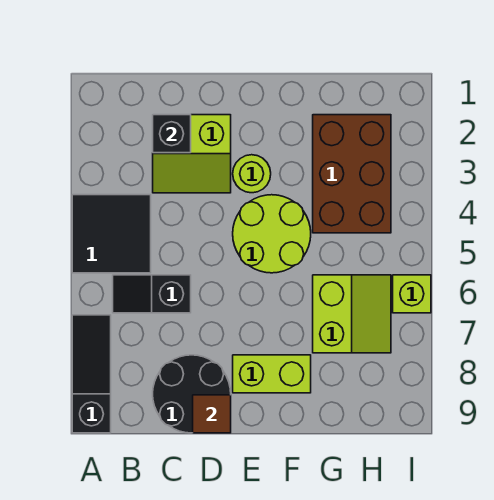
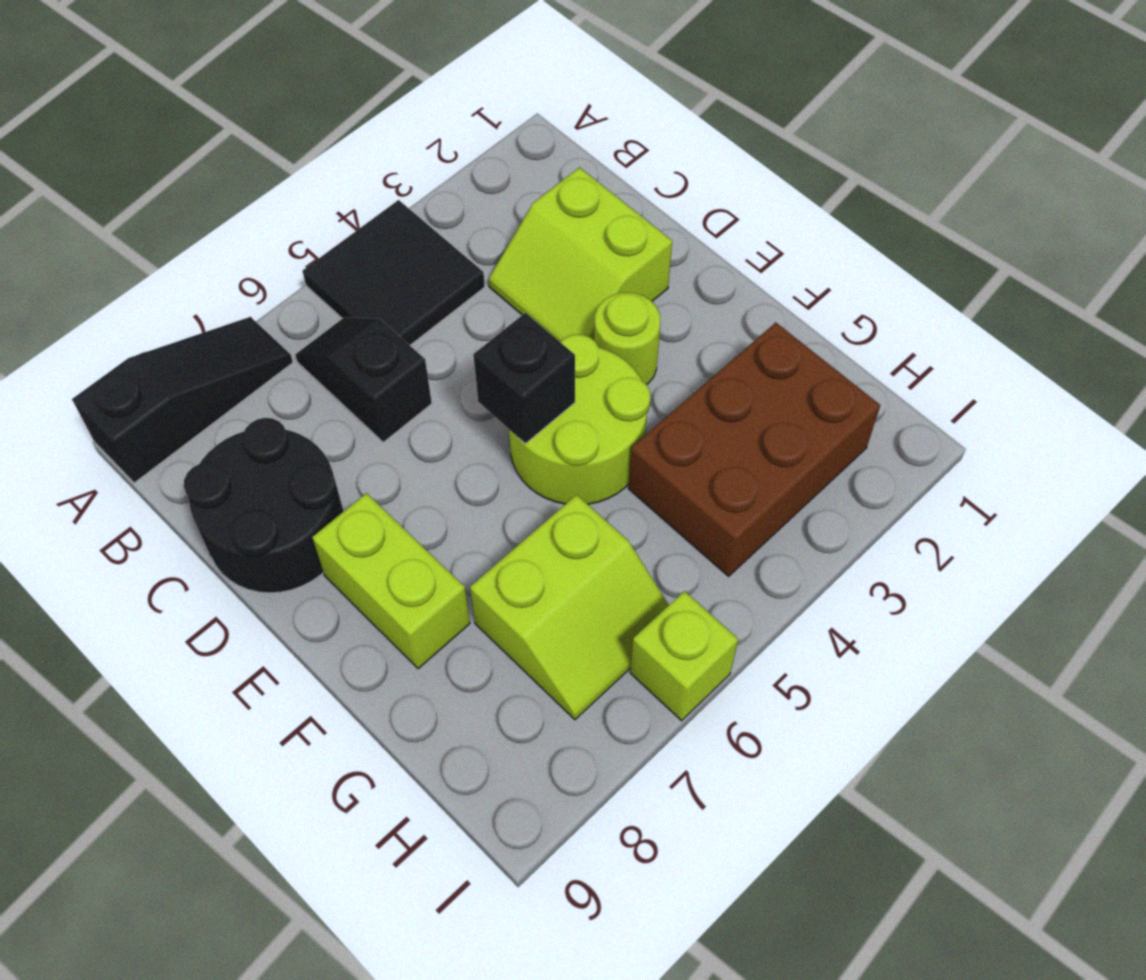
black brick C2 level 2 -> black brick E5 level 2
brown tile D9 level 2 -> none

